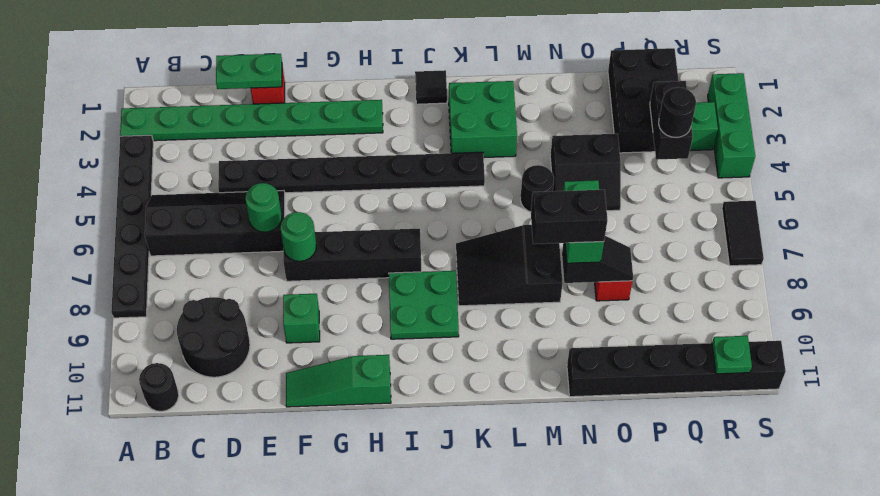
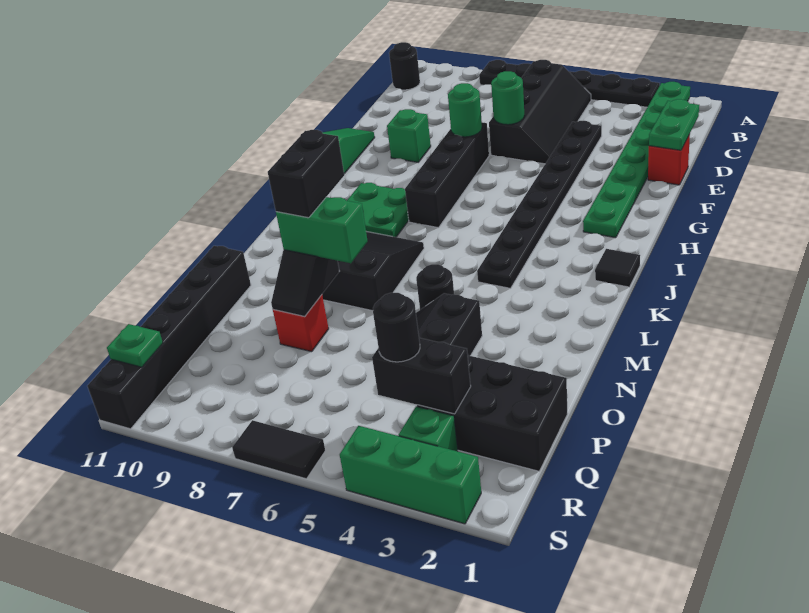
black round brick C9:D10 level 1 -> none
green brick K2:L3 level 1 -> none

